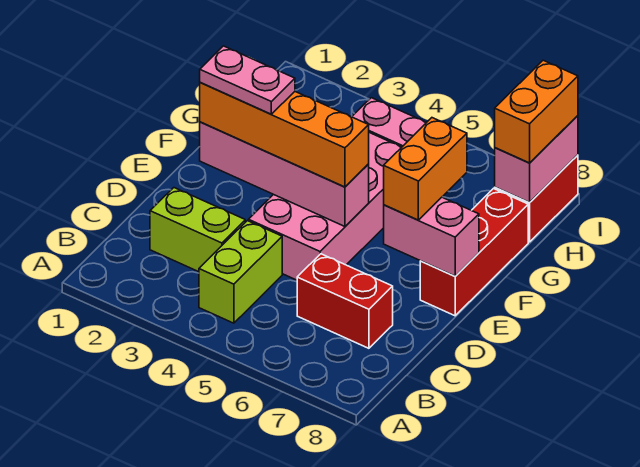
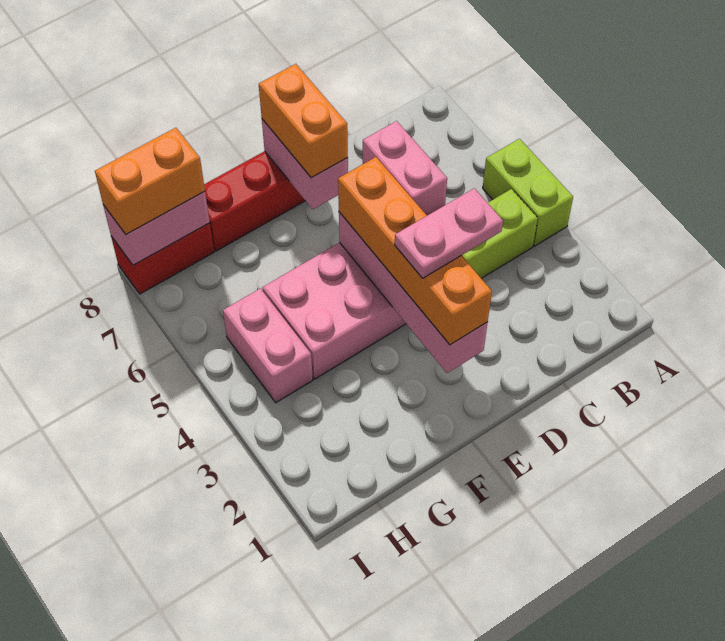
lime brick C2:C3 level 1 -> lime brick A4:A5 level 1
red brick C6:C7 level 1 -> pink brick C6:C7 level 1
pink plate E2:E3 level 4 -> pink plate D3:E3 level 4
orange brick E7:F7 level 3 -> orange brick E7:E8 level 3

